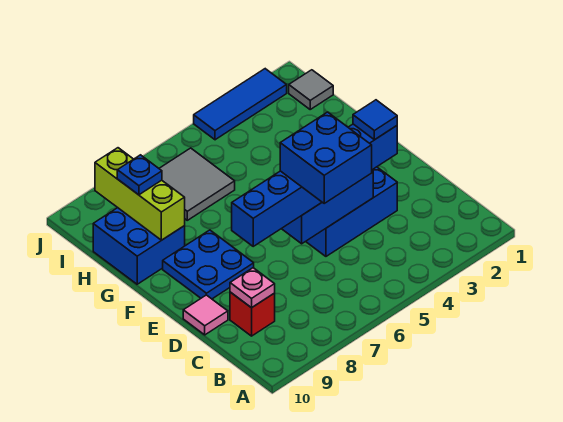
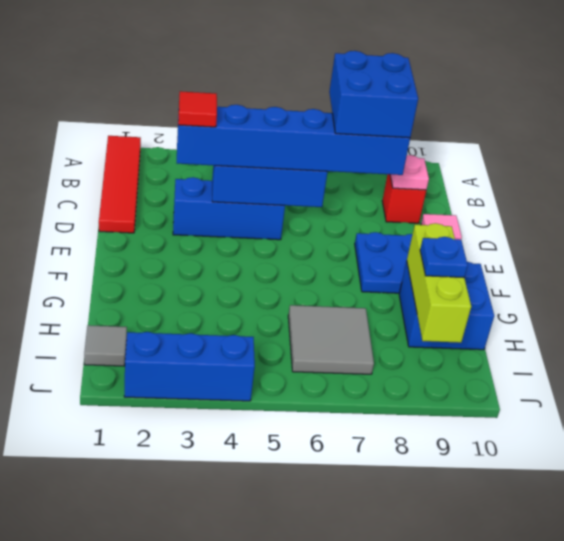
none -> red tile A1:D1 level 1
blue brick C5:D6 level 4 -> blue brick C7:D8 level 4
blue tile D3 level 4 -> red tile D3 level 4
blue tile J2:J4 level 1 -> blue brick J2:J4 level 1

